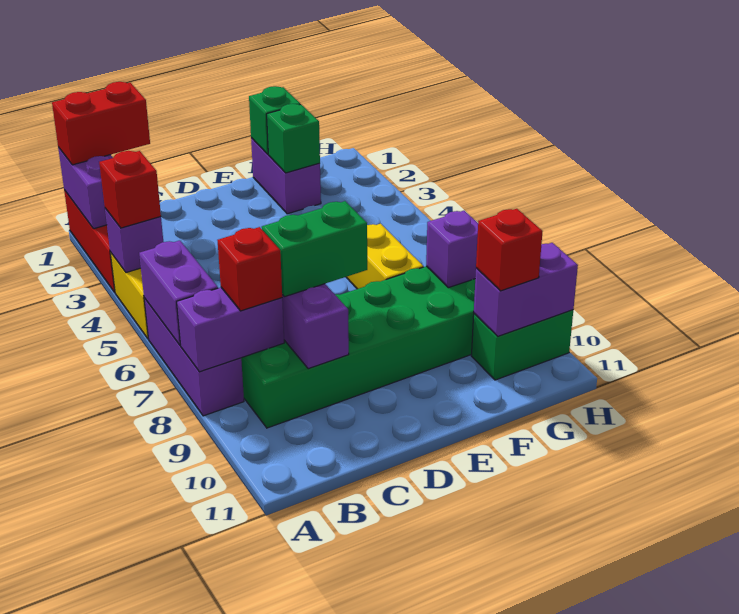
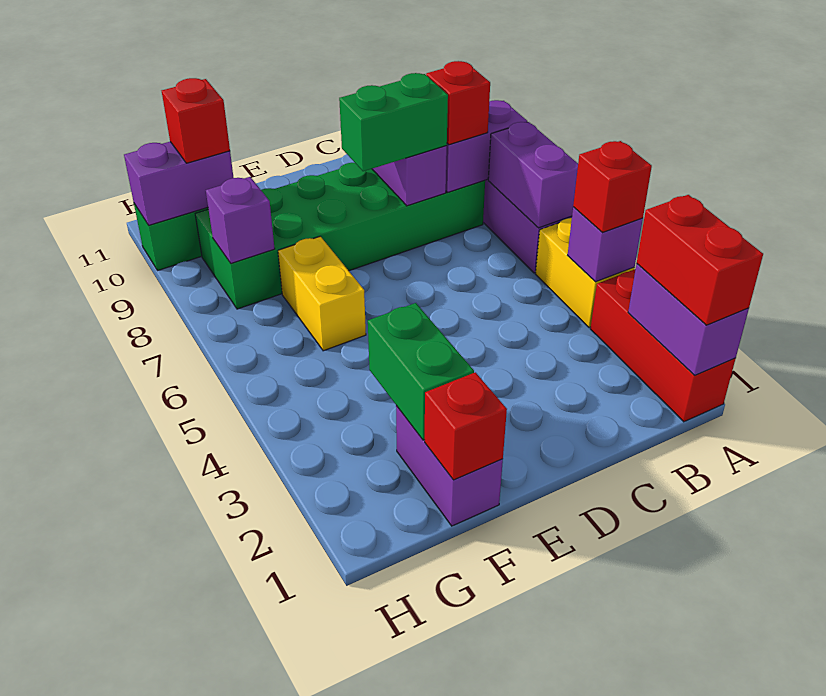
red brick A1:B1 level 3 -> red brick A1:A2 level 3
green brick F1 level 2 -> red brick F1 level 2
green brick F2 level 2 -> green brick F2:F3 level 2

